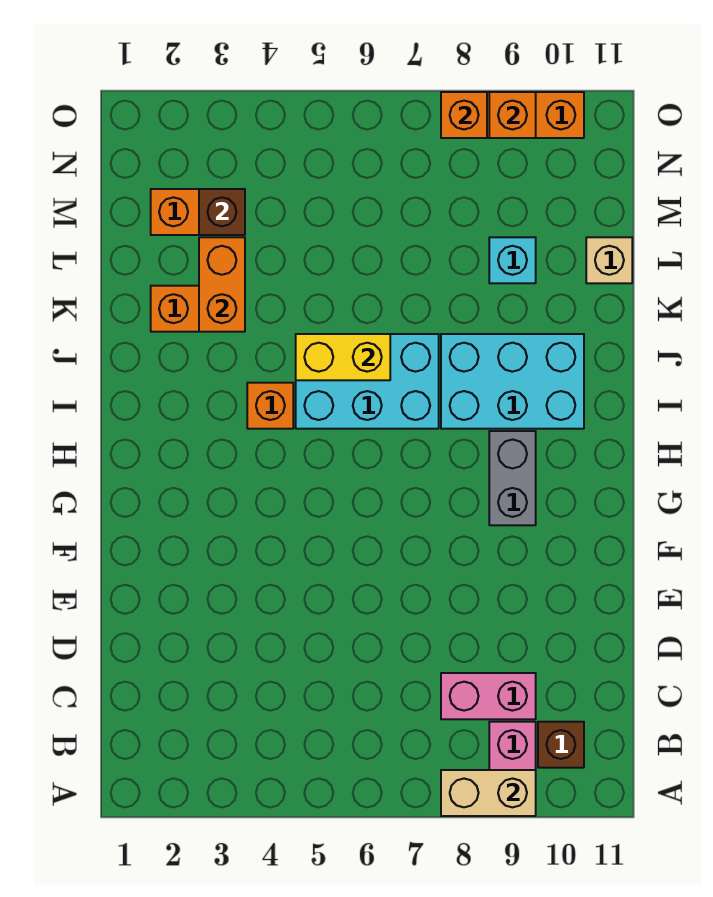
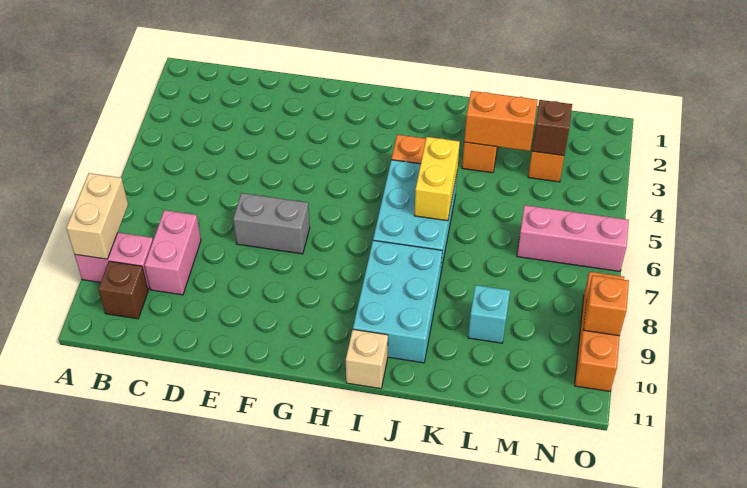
grey brick G9:H9 level 1 -> grey brick E7:F7 level 1
tan brick L11 level 1 -> tan brick I11 level 1
none -> pink brick M6:O6 level 1
orange brick O8 level 2 -> none

